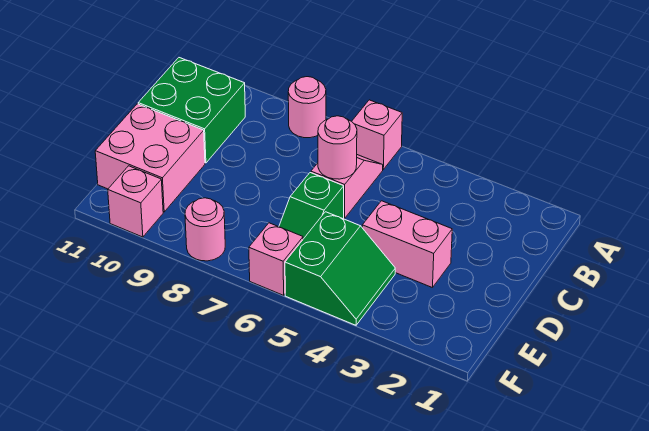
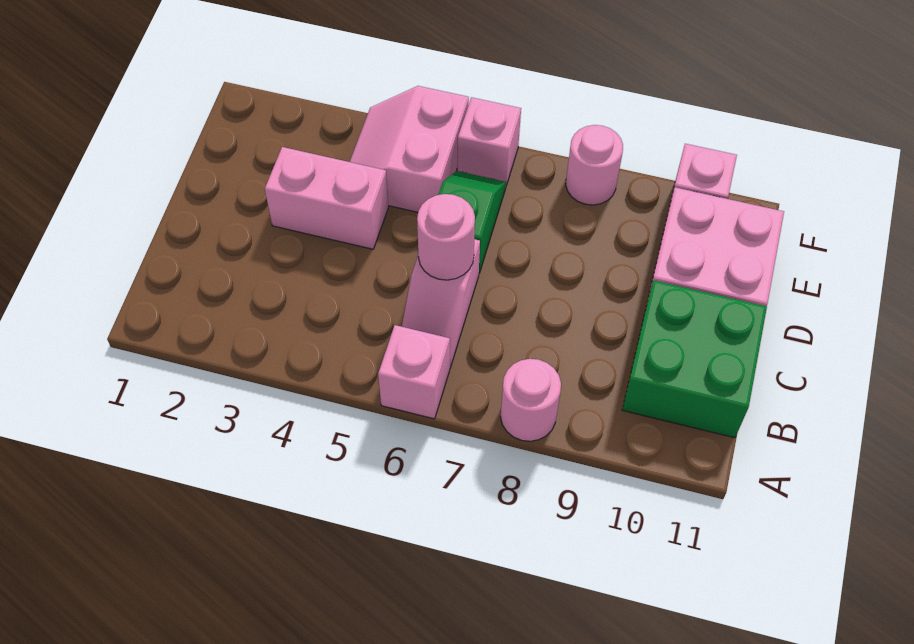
green slope E4:F5 level 1 top 5 -> pink slope E4:F5 level 1 top 5

